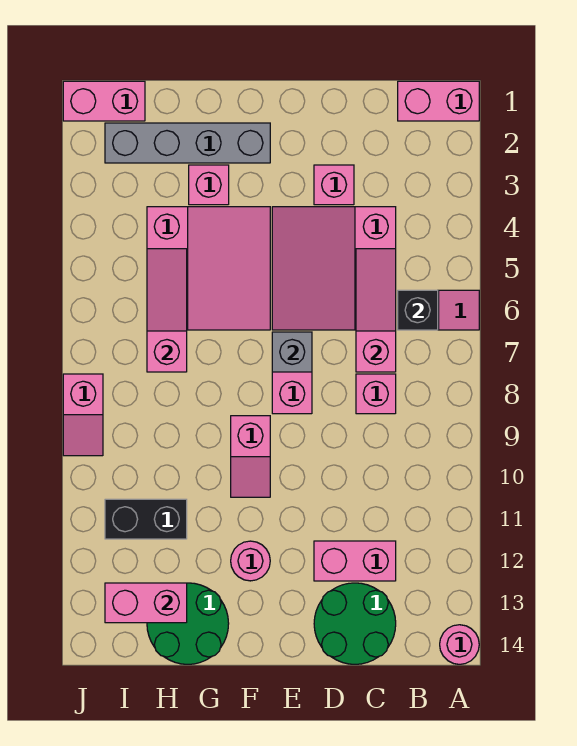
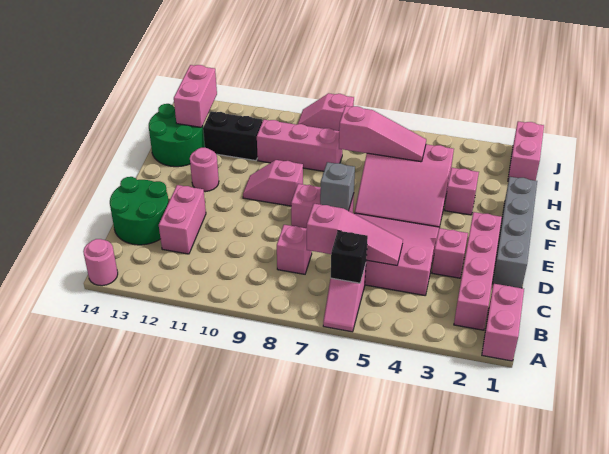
none -> pink brick B2:E2 level 1
grey brick F2:I2 level 1 -> grey brick D1:G1 level 1
none -> pink brick H8:H10 level 1
black brick H11:I11 level 1 -> black brick H11:H12 level 1

